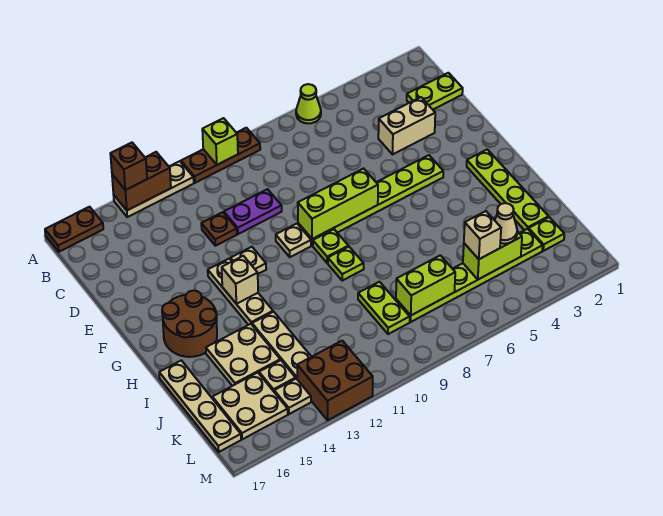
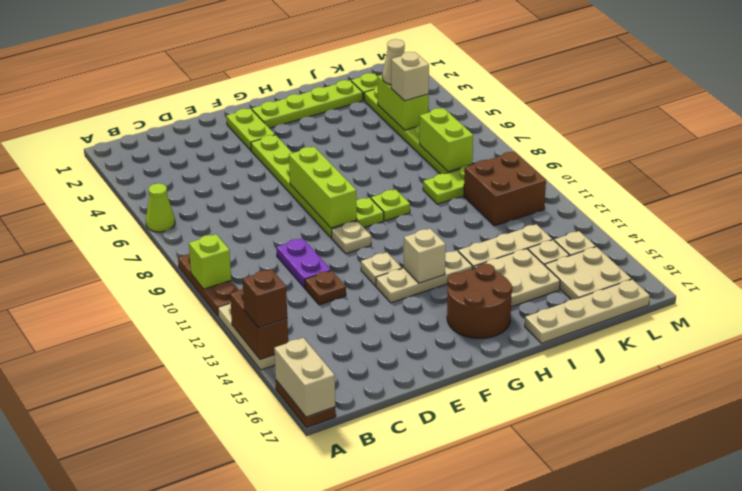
lime plate C1:C2 level 1 -> lime plate F2:F3 level 1
tan brick D3:D4 level 1 -> tan brick A16:A17 level 2
brown brick L12:M13 level 1 -> brown brick K10:L11 level 1

